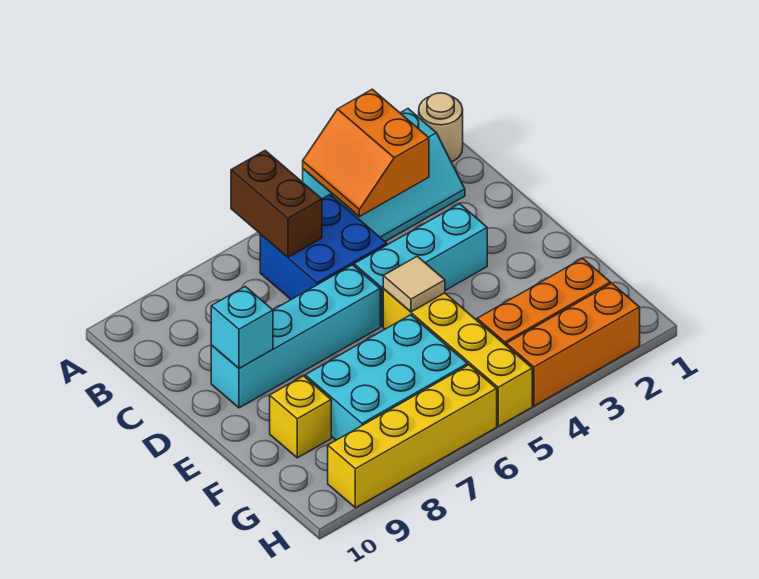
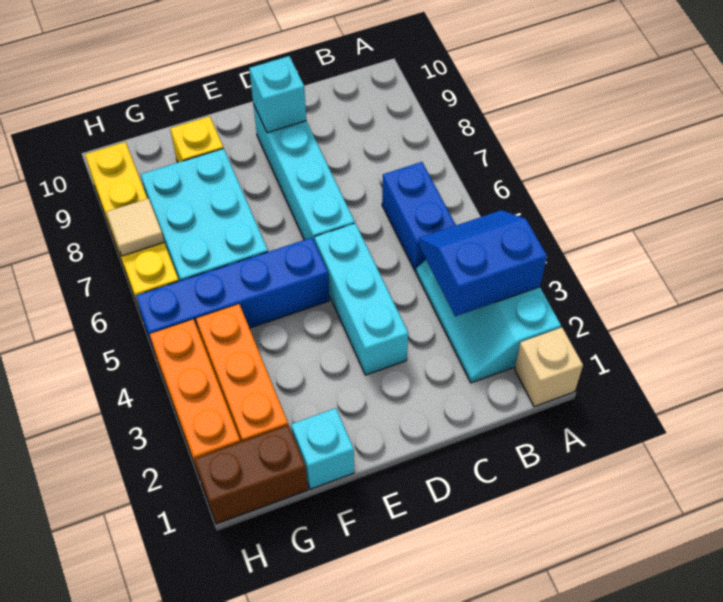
tan round brick A1 level 1 -> tan brick A1 level 1
orange slope A3:B4 level 2 top 3 -> blue slope A3:B4 level 2 top 3
brown brick A6:B6 level 2 -> brown brick G1:H1 level 1
blue brick B5:C6 level 1 -> blue brick B5:B6 level 1
yellow brick E5:H5 level 1 -> blue brick E5:H5 level 1
tan tile E5 level 2 -> tan tile H7 level 2
none -> cyan brick F1 level 1

